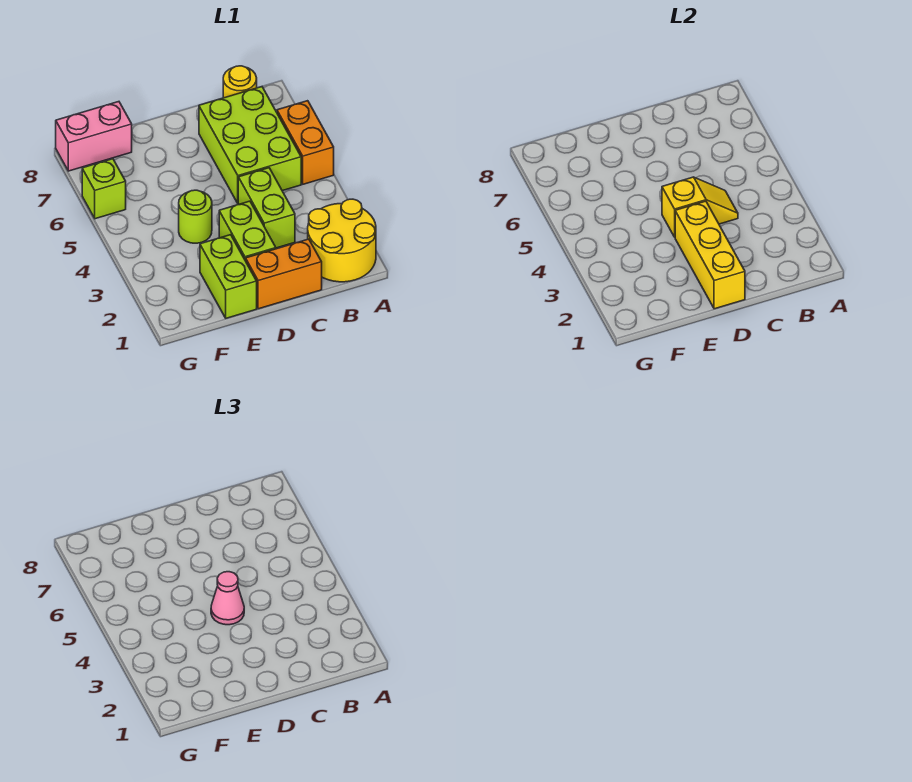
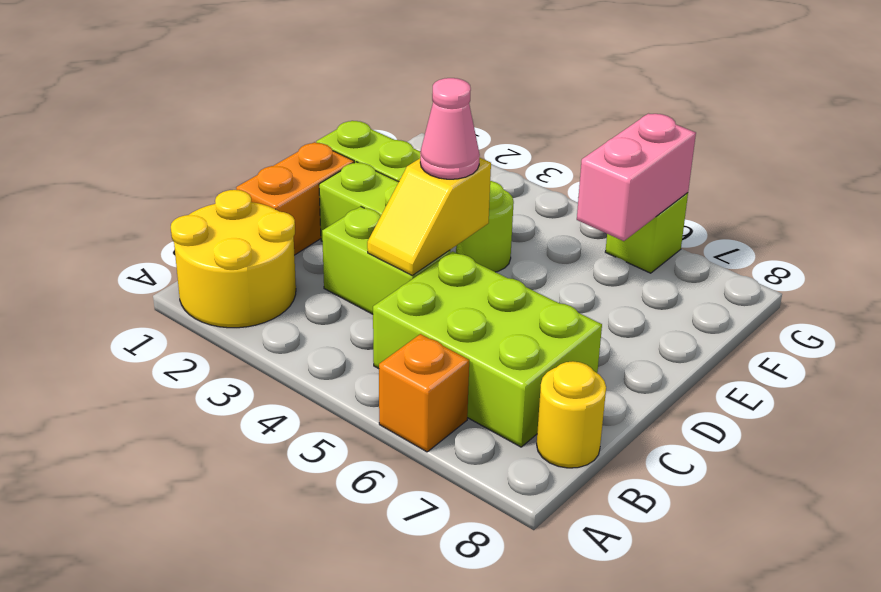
orange brick A5:A6 level 1 -> orange brick A6 level 1
yellow brick D1:D3 level 2 -> none
pink brick F8:G8 level 1 -> pink brick F6:G6 level 2

